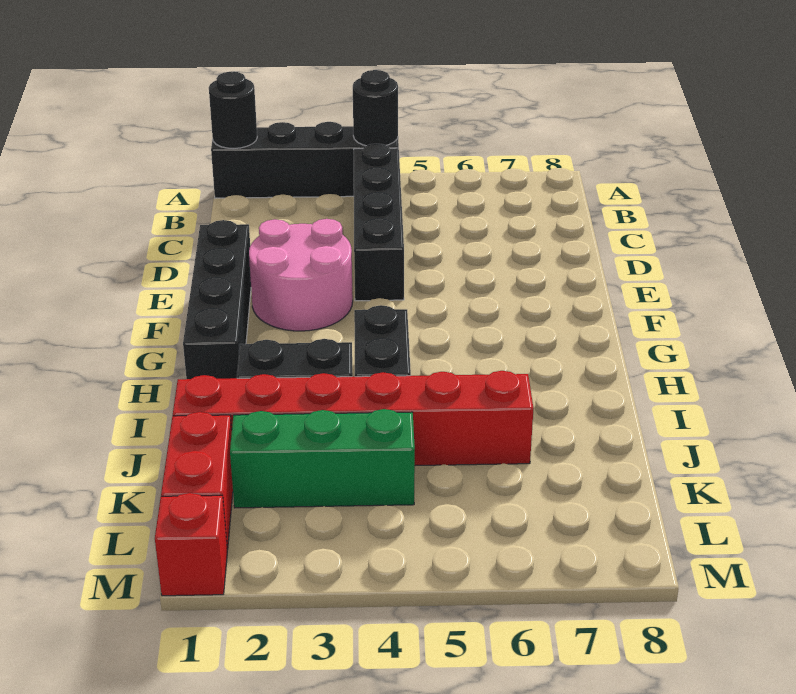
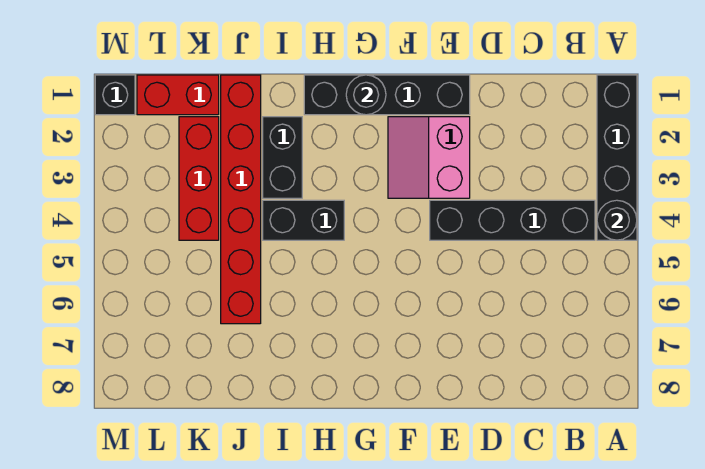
black round brick A1 level 2 -> black round brick G1 level 2
pink round brick E2:F3 level 1 -> pink slope E2:F3 level 1 top E
green brick K2:K4 level 1 -> red brick K2:K4 level 1
red brick M1 level 1 -> black brick M1 level 1

